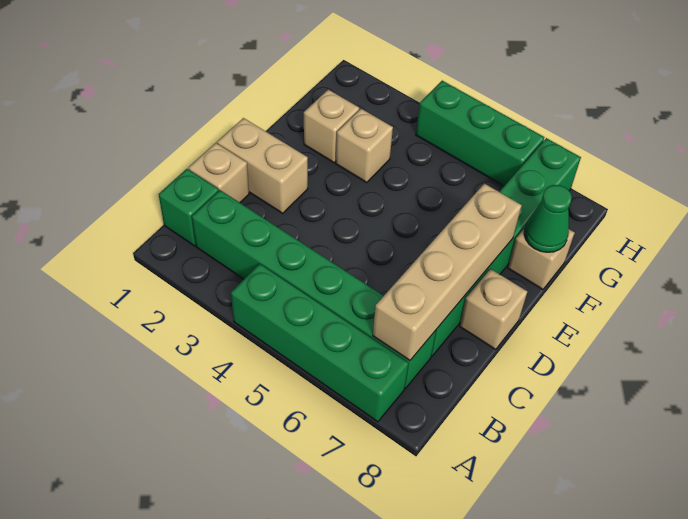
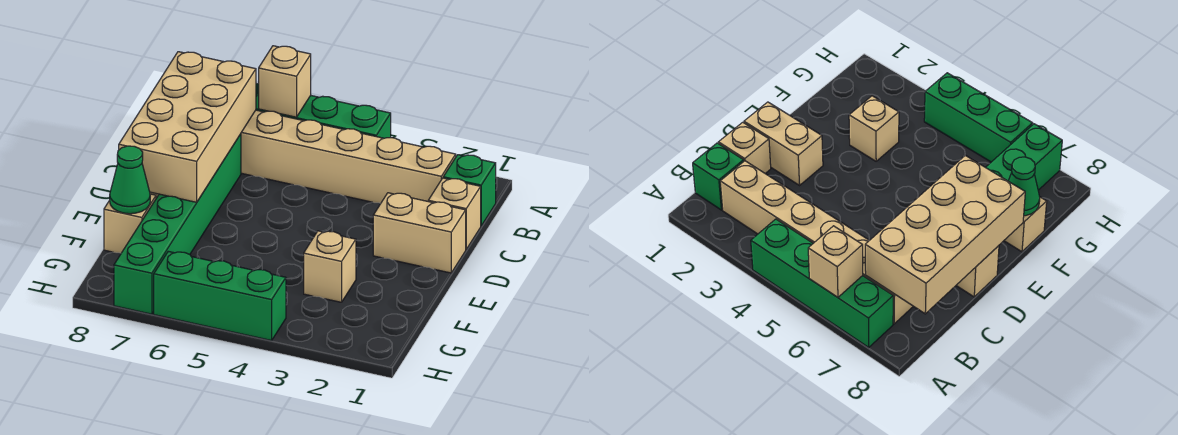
green brick B2:B7 level 1 -> tan brick B2:B7 level 1
tan brick B7:E7 level 2 -> tan brick B7:E8 level 2
tan brick F2 level 1 -> tan brick A6 level 2

